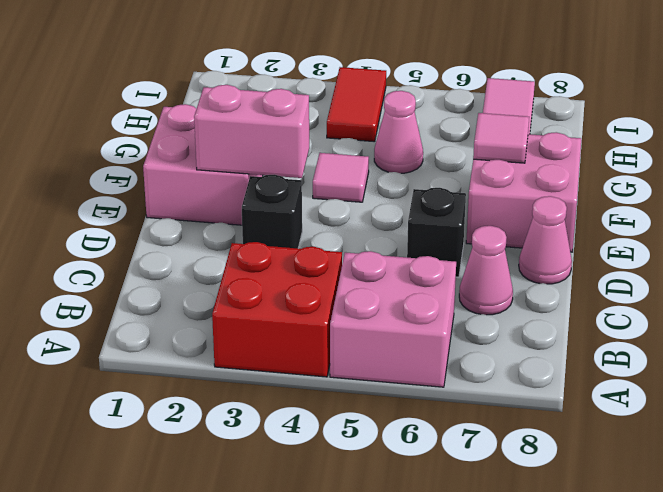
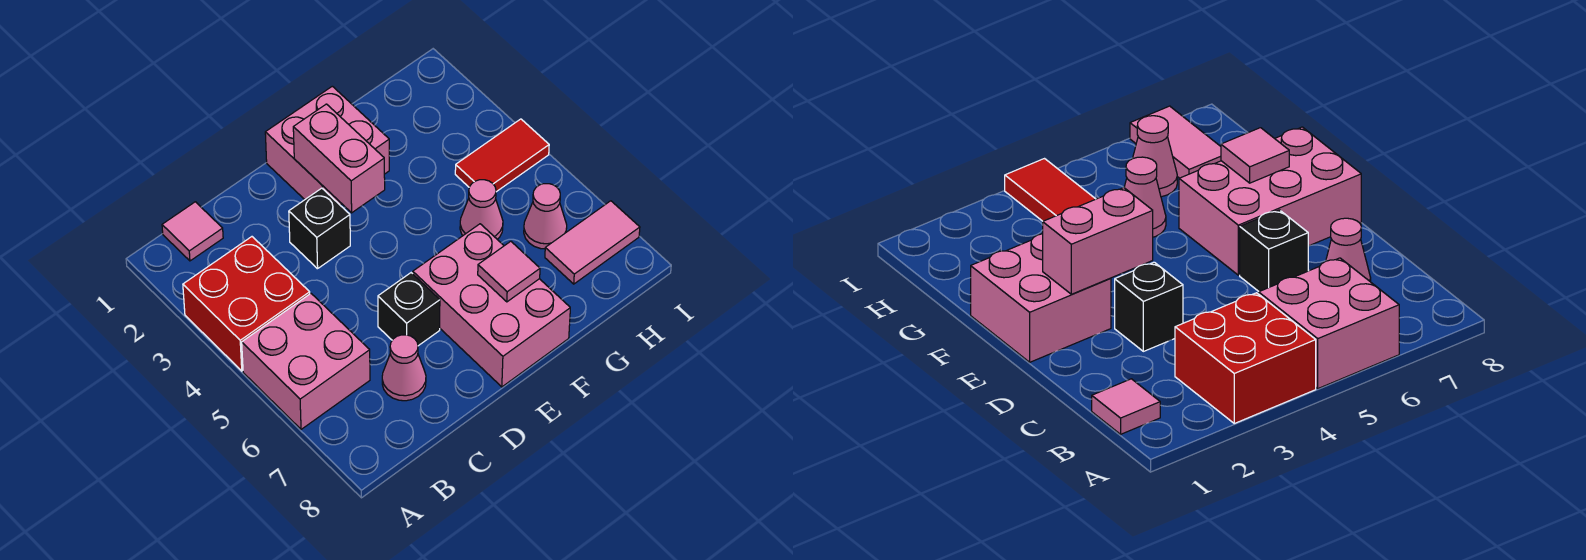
pink cone D8 level 1 -> pink cone H6 level 1
pink brick E7:F8 level 1 -> pink brick E6:F8 level 1
pink tile F4 level 1 -> pink tile B1 level 1

